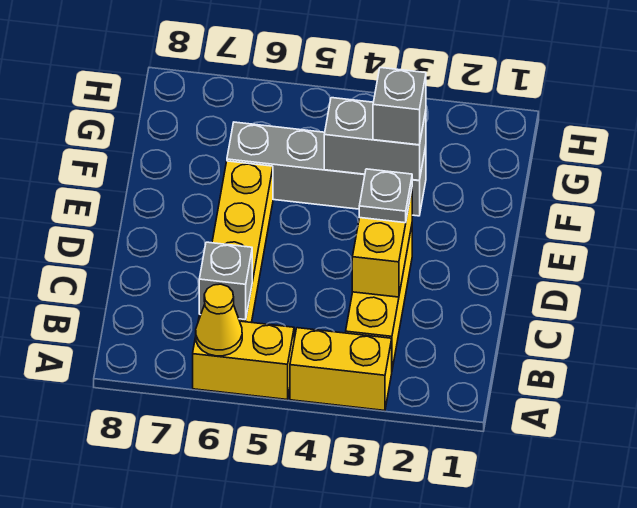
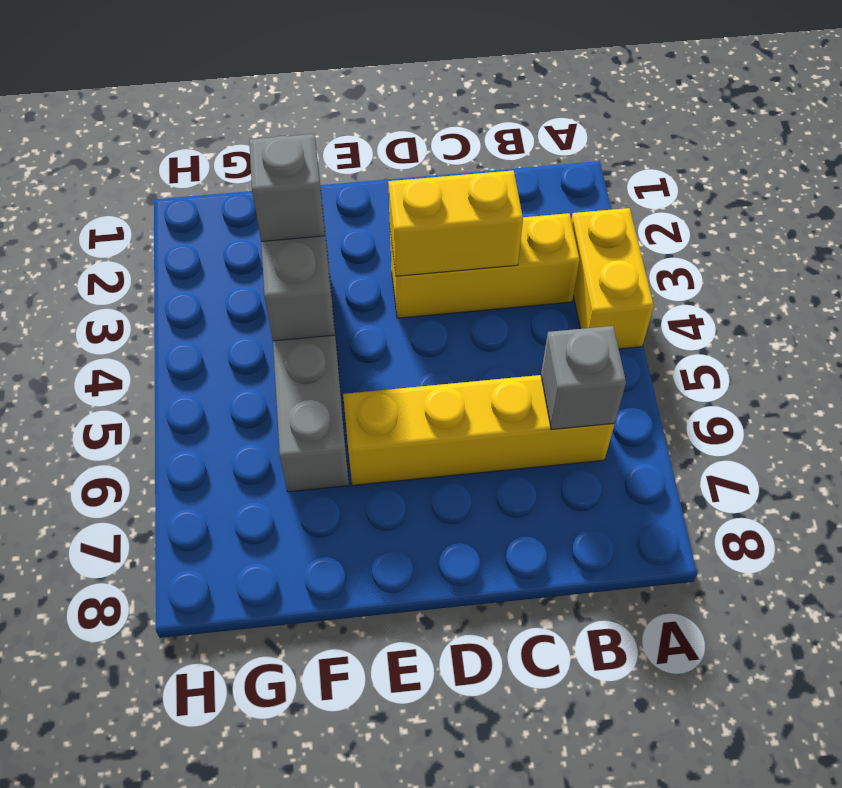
yellow brick A5:A6 level 1 -> none
yellow cone A6 level 2 -> none
grey plate D3 level 3 -> none

